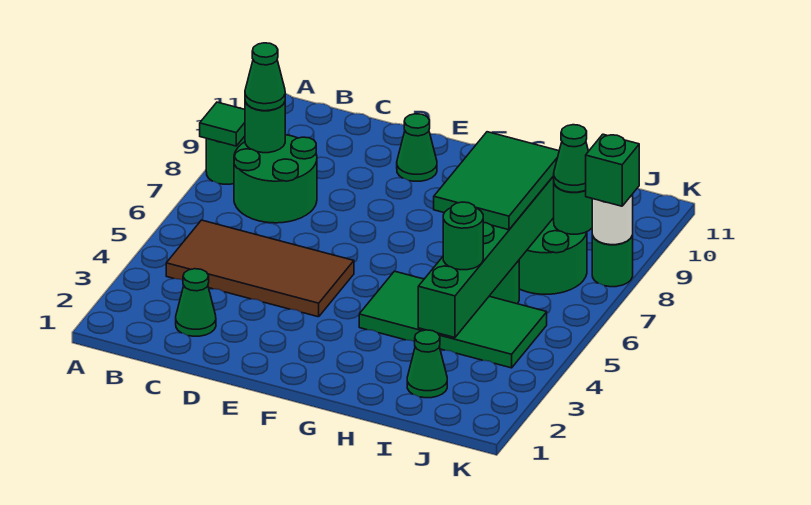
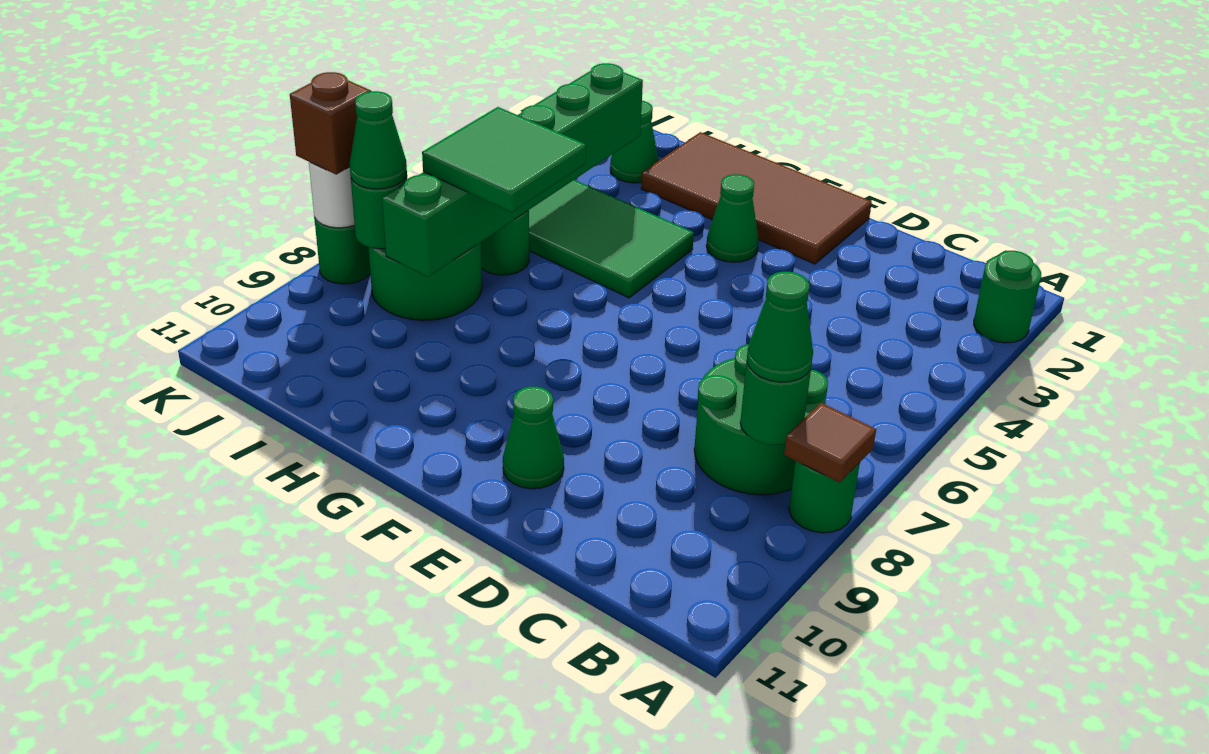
green tile A8 level 2 -> brown tile A8 level 2
brown tile B4:E5 level 1 -> brown tile E1:H2 level 1
green cone C2 level 1 -> green cone F3 level 1
green tile H6:I8 level 3 -> green tile H6:I7 level 3
green round brick I4 level 3 -> green round brick A2 level 1
green brick K8 level 3 -> brown brick K8 level 3

